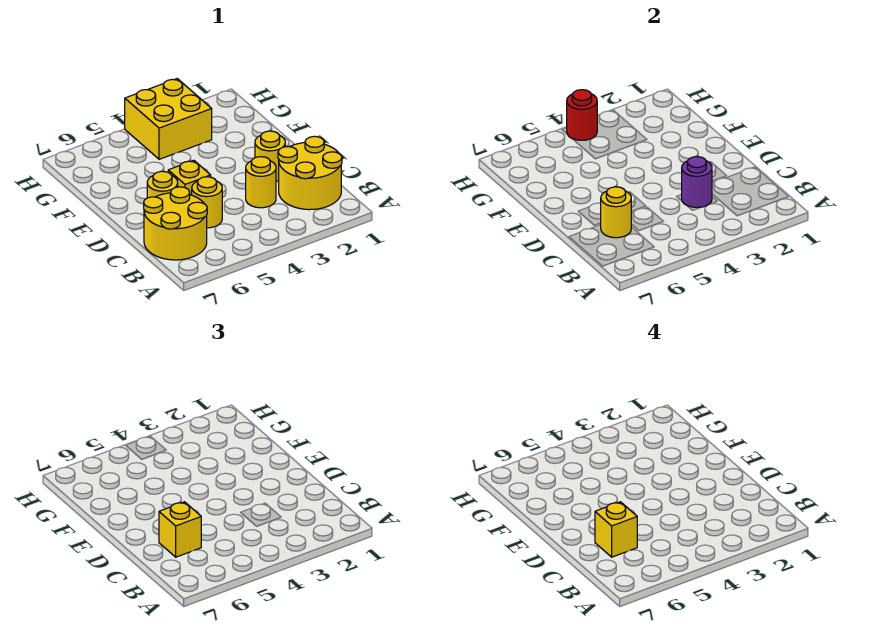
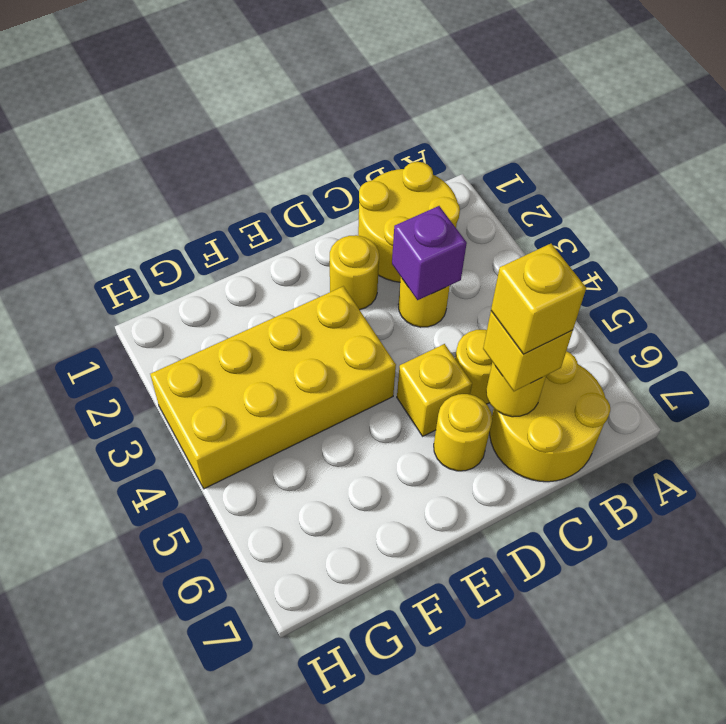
purple round brick C3 level 2 -> purple brick C3 level 2
yellow brick G3:H4 level 1 -> yellow brick E3:H4 level 1
red round brick H4 level 2 -> none

